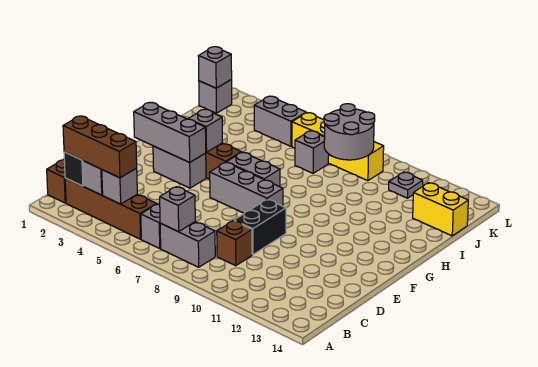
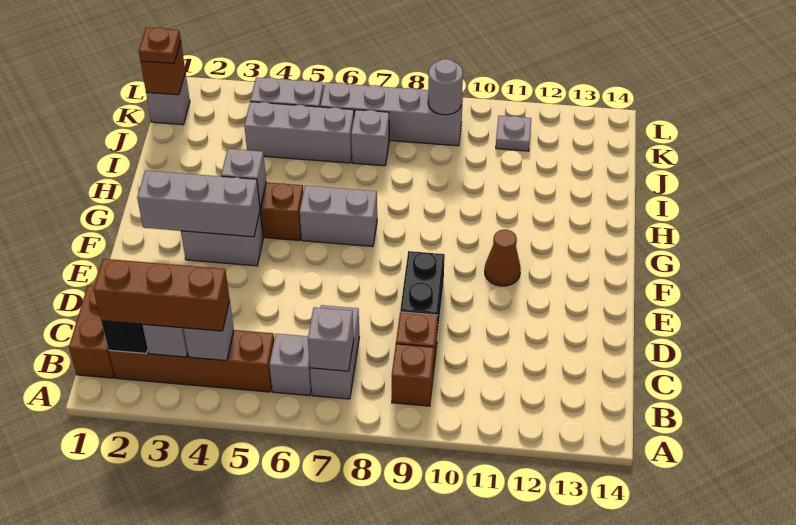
grey brick B7:B8 level 1 -> grey brick B7:C7 level 1
none -> brown brick B9 level 1
grey brick F6:F8 level 1 -> grey brick J4:J6 level 1
none -> brown cone F11 level 1
grey round brick J8:K9 level 2 -> grey round brick K9 level 2
yellow brick J13:J14 level 1 -> none
grey brick K1 level 2 -> brown brick K1 level 2
none -> brown plate K1 level 3
yellow brick K6:K9 level 1 -> grey brick K6:K9 level 1

